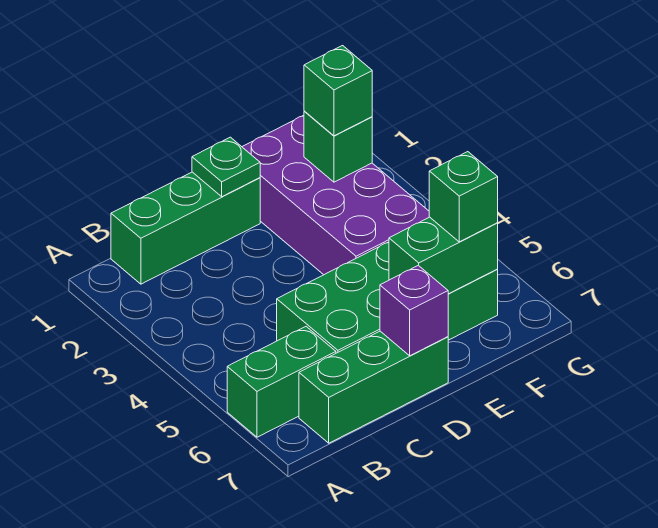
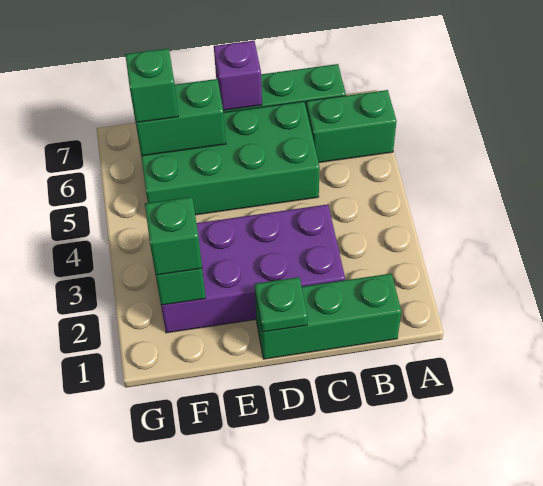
purple brick E1:F4 level 1 -> purple brick C2:F3 level 1

